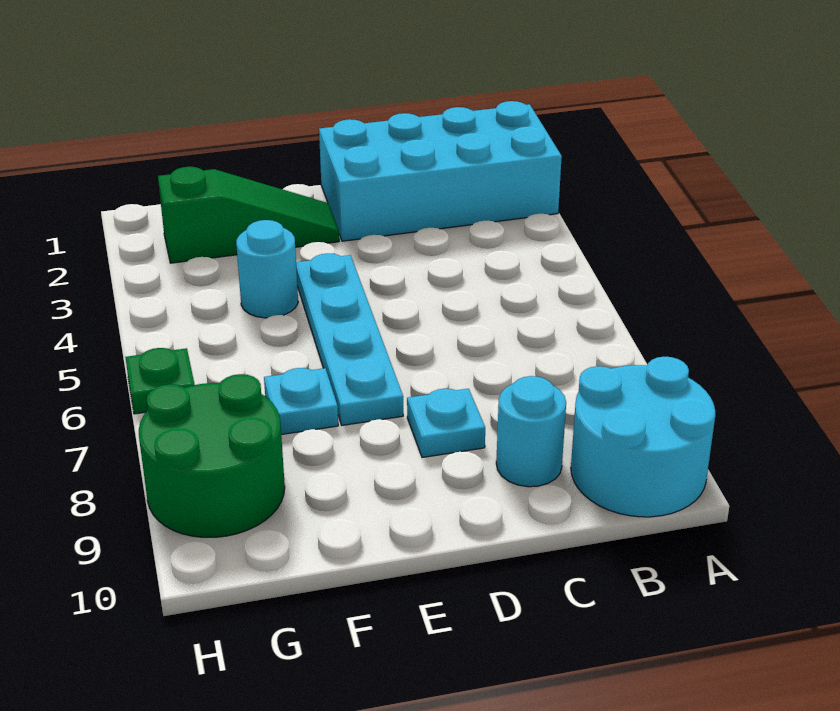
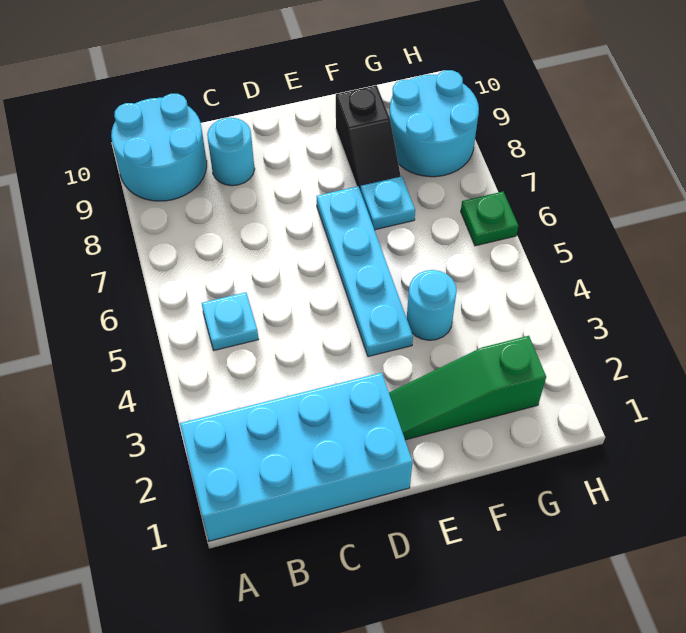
cyan plate D8 level 1 -> cyan plate B5 level 1
none -> black slope F8:F9 level 1 top 9
green round brick G8:H9 level 1 -> cyan round brick G8:H9 level 1

